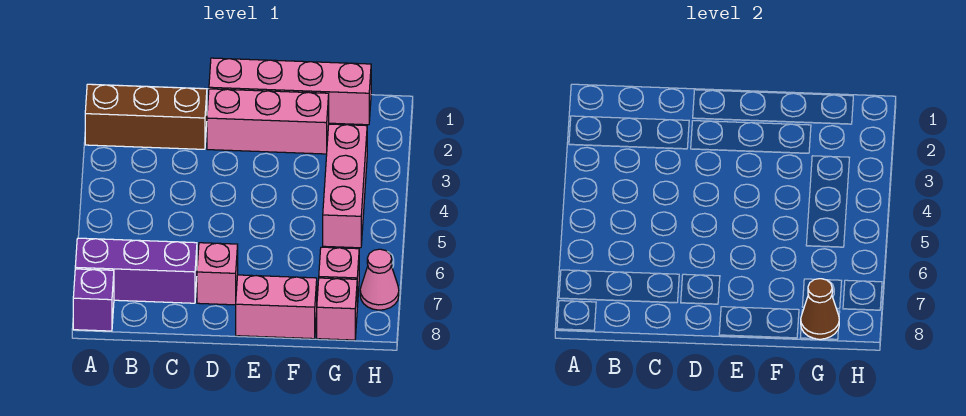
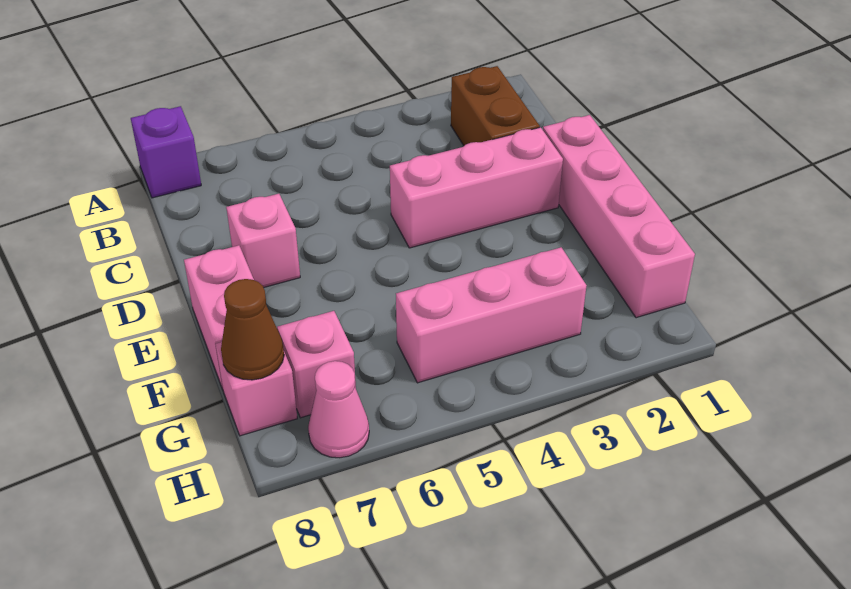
brown brick A2:C2 level 1 -> brown brick B2:C2 level 1
purple brick A7:C7 level 1 -> none
pink brick D2:F2 level 1 -> pink brick D2:D4 level 1

